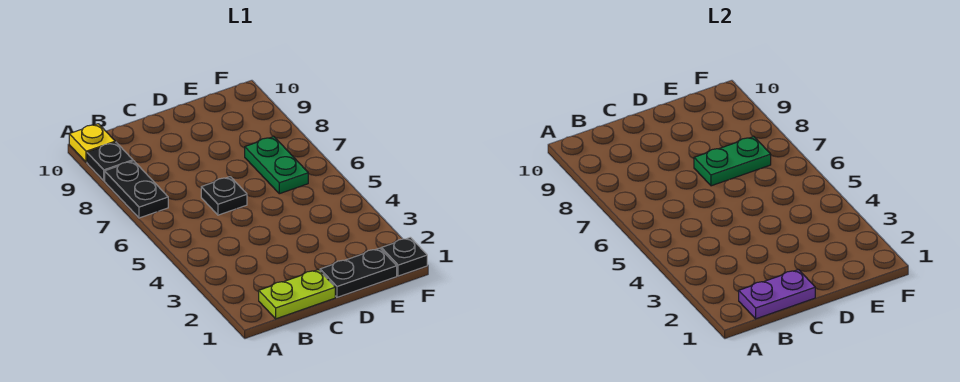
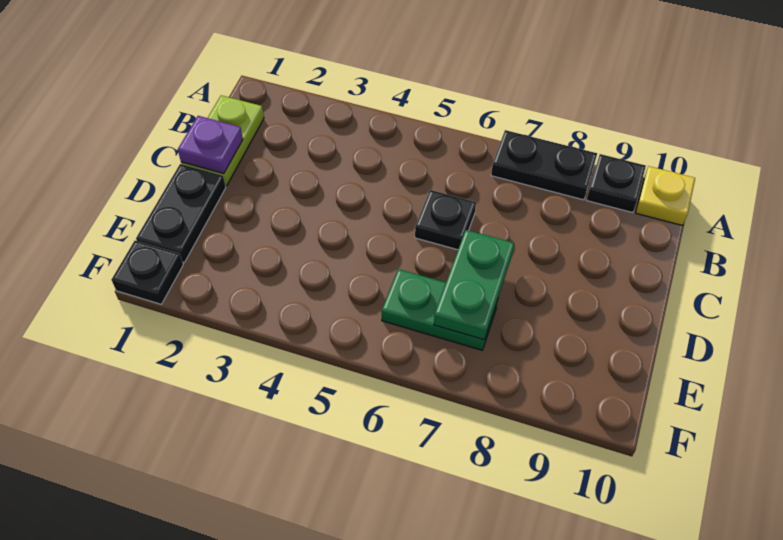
purple plate B1:C1 level 2 -> purple plate C1 level 2

